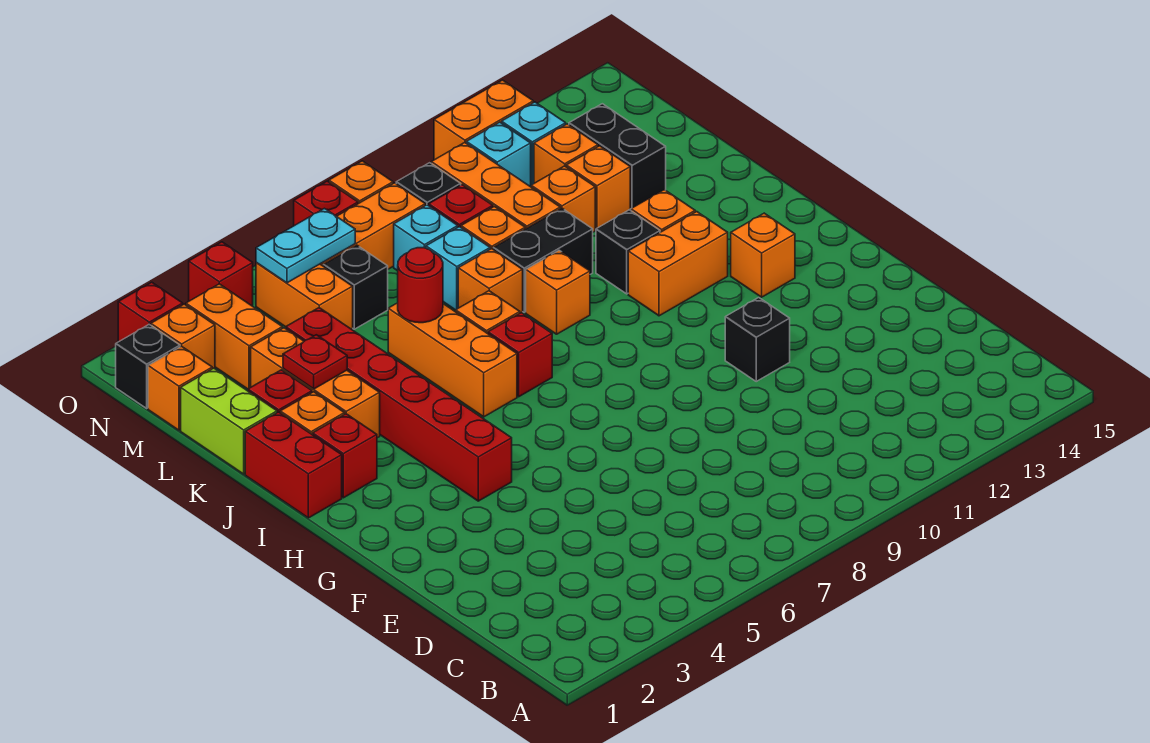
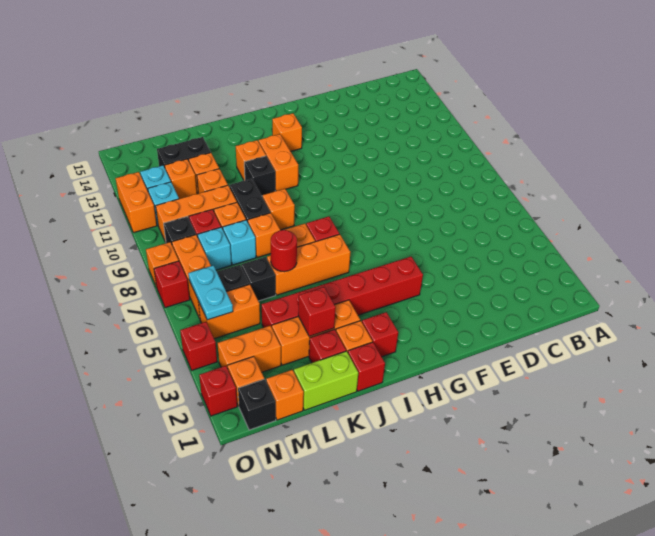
black brick F11 level 1 -> black brick L6 level 1
red brick I1:J1 level 1 -> red brick J1 level 1
red plate K3 level 2 -> red brick K3 level 2

